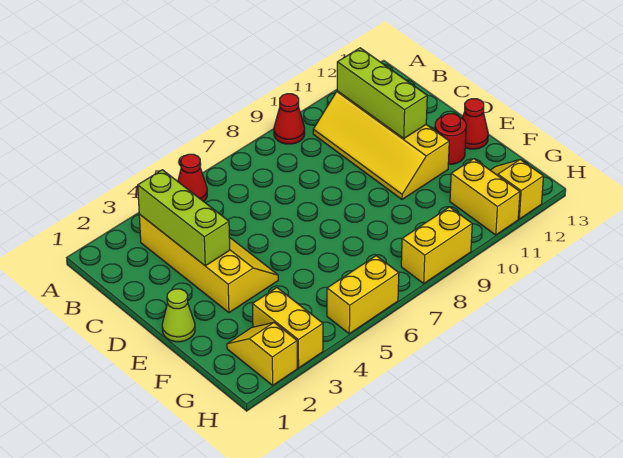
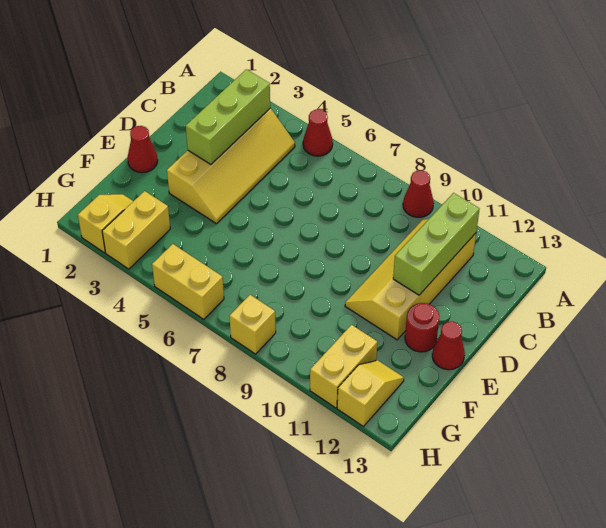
lime cone E1 level 1 -> red cone E1 level 1
yellow brick H8:H9 level 1 -> yellow brick H8 level 1

